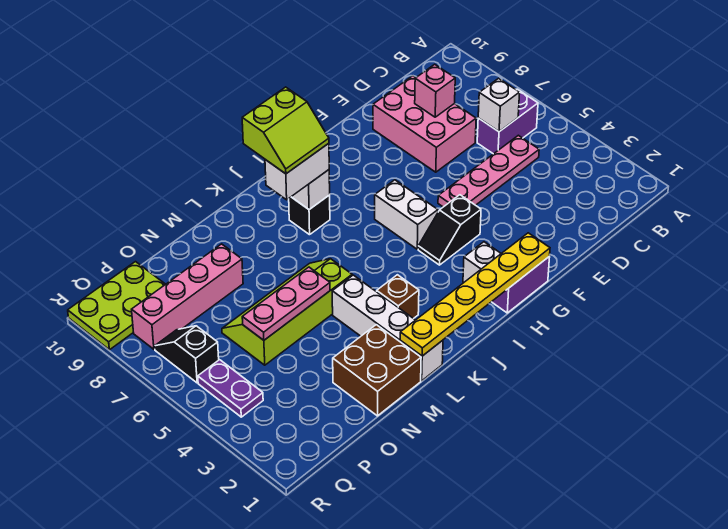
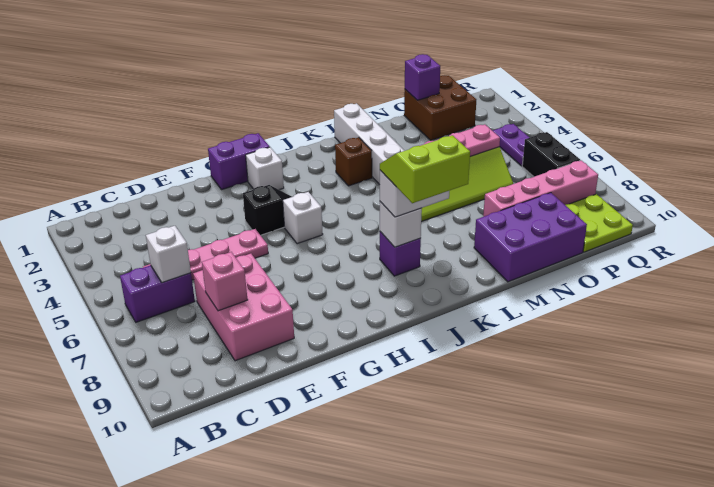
yellow plate G1:L1 level 2 -> none
white brick H5:H6 level 1 -> white brick H5 level 1
black brick J8 level 1 -> purple brick J8 level 1
brown brick M1:N2 level 1 -> brown brick O1:P2 level 1
none -> purple brick M9:O10 level 1
none -> purple brick O1 level 2
lime plate P9:R10 level 1 -> lime plate P9:Q10 level 1
black slope Q6:Q7 level 1 top 6 -> black brick Q6:Q7 level 1

